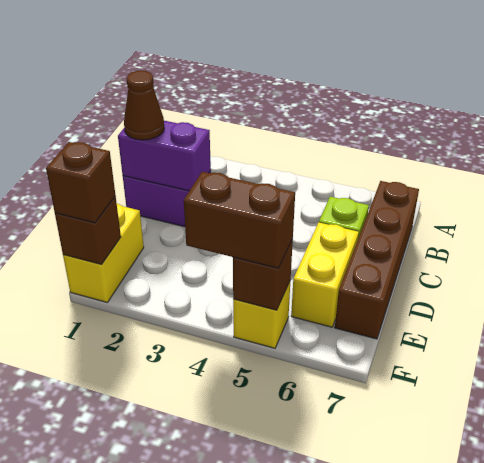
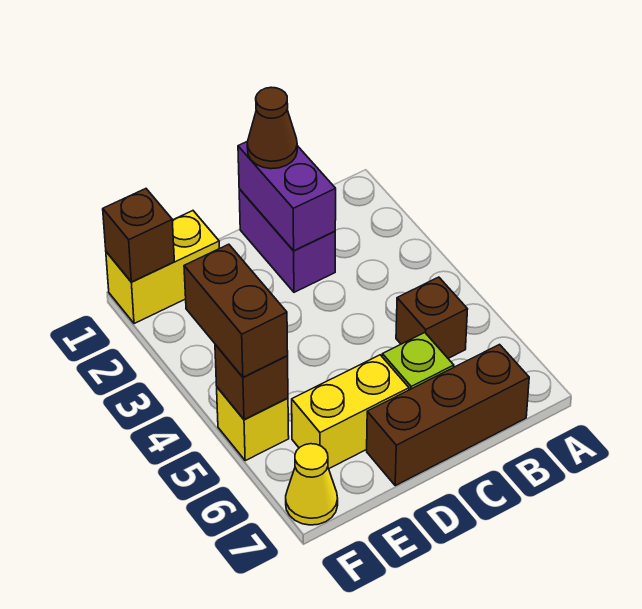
brown brick B7:E7 level 1 -> brown brick B7:D7 level 1
brown brick F1 level 3 -> brown brick B5 level 1
none -> yellow cone F7 level 1

